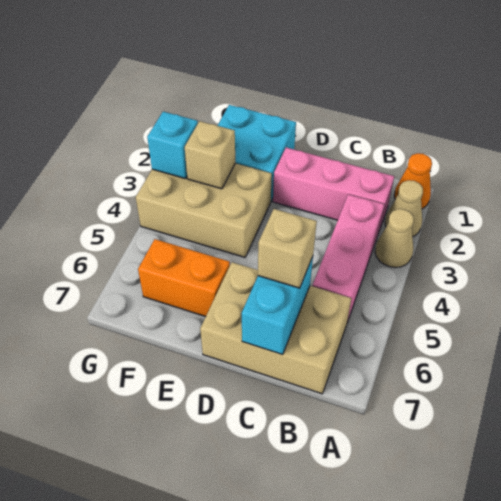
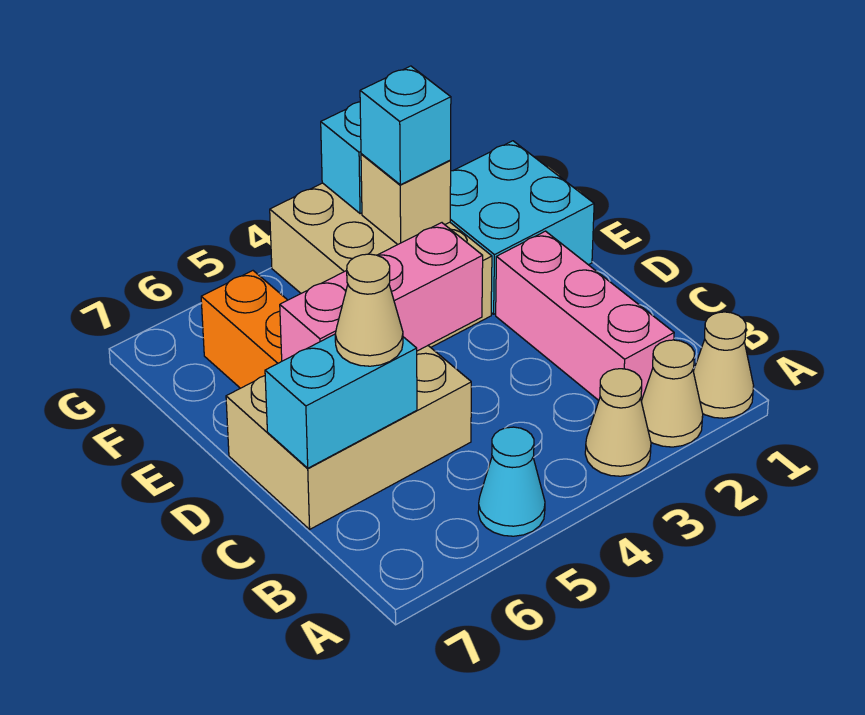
orange cone A1 level 1 -> tan cone A1 level 1
none -> cyan cone A5 level 1
pink brick B3:B5 level 1 -> pink brick D4:D6 level 2
tan brick B6:D7 level 1 -> tan brick C5:D7 level 1
tan brick C6 level 3 -> tan cone C6 level 3
none -> cyan brick F3 level 3

